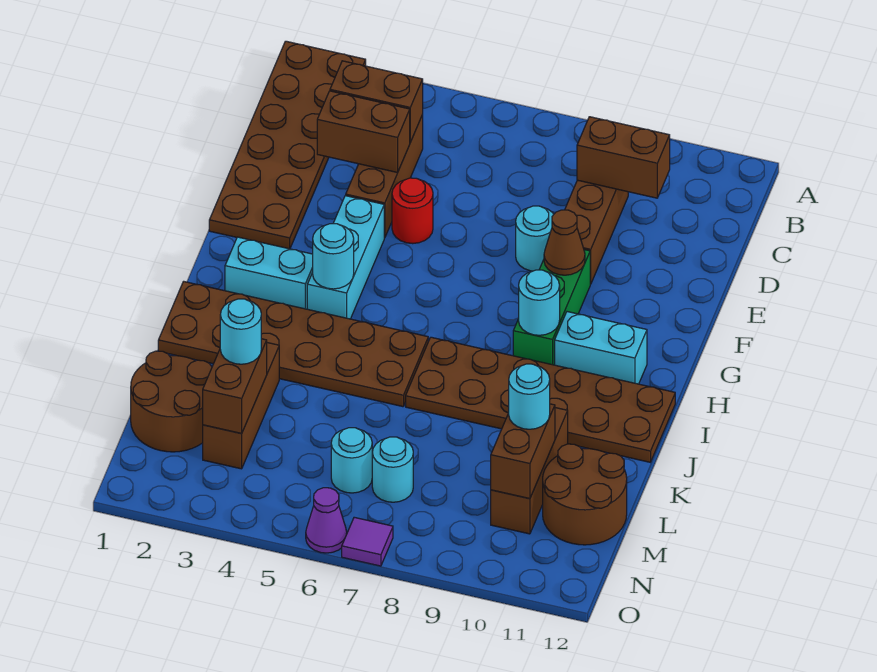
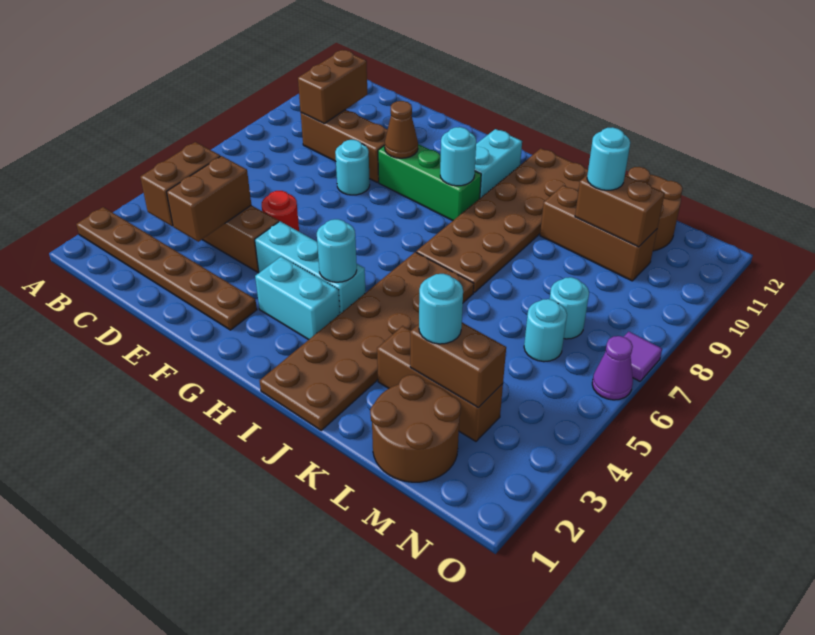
brown plate A1:F2 level 1 -> brown plate A2:F2 level 1
cyan brick H2:H3 level 1 -> cyan brick G3:H3 level 1

